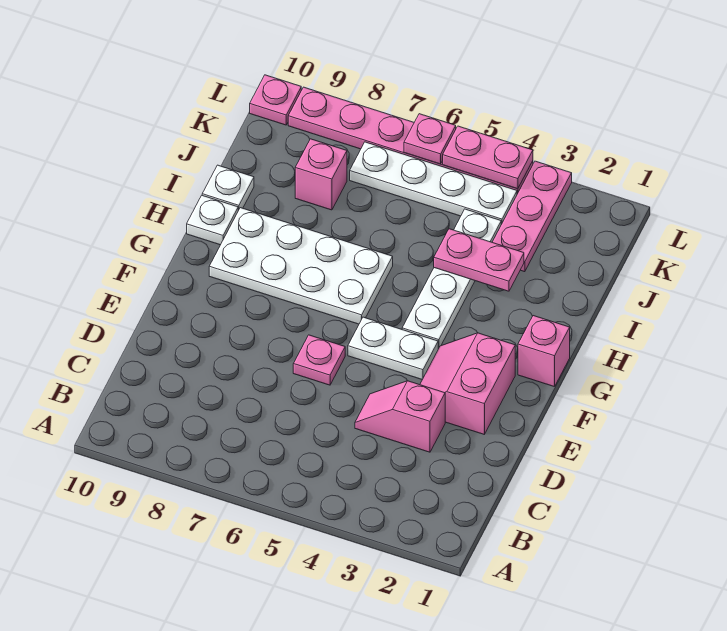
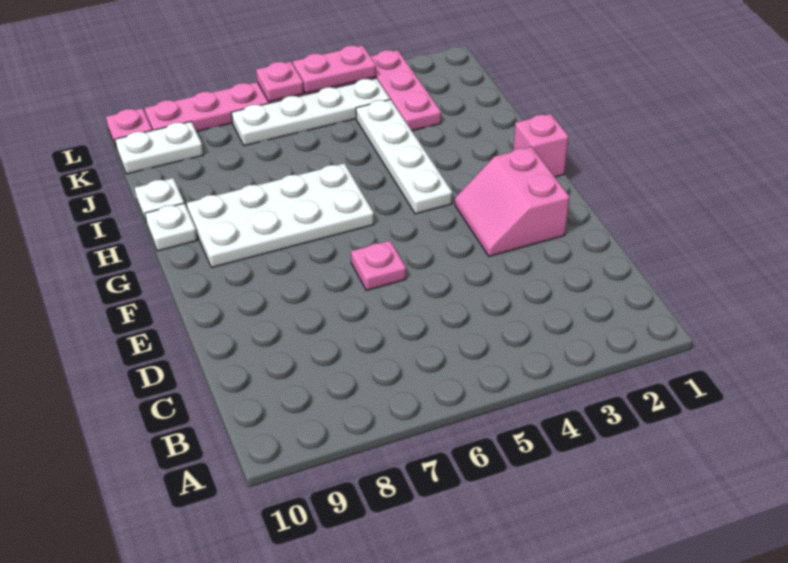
pink slope D3:D4 level 1 top 3 -> none
white plate F4:F5 level 1 -> white plate K9:K10 level 1
pink plate I3:I4 level 2 -> none
pink brick J8 level 1 -> none

